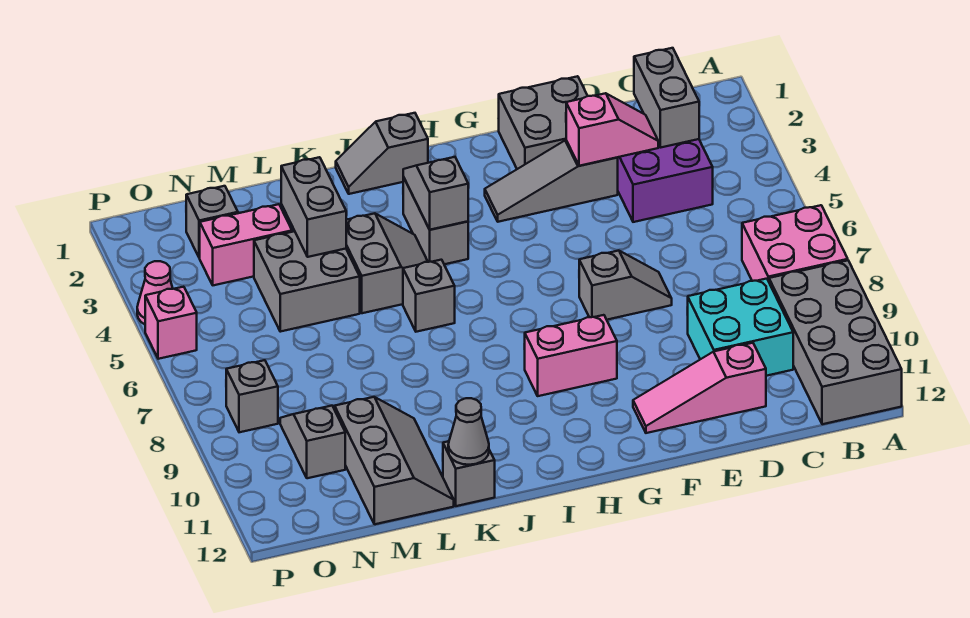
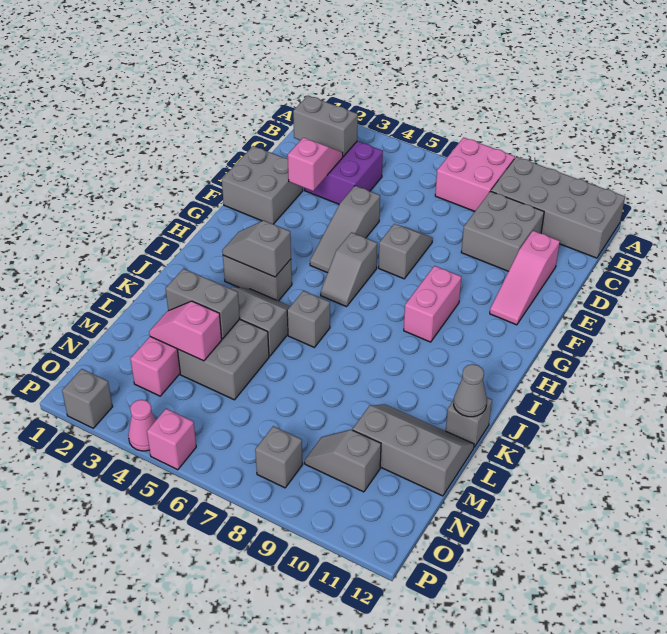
cyan brick C9:D10 level 1 -> grey brick C9:D10 level 1
grey slope E3:G3 level 1 top E -> grey slope E5:G5 level 1 top E
grey slope I1:J1 level 1 top I -> grey slope G6:H6 level 1 top G
none -> pink slope M3:M4 level 2 top 4
grey brick N2 level 1 -> grey brick P2 level 1

